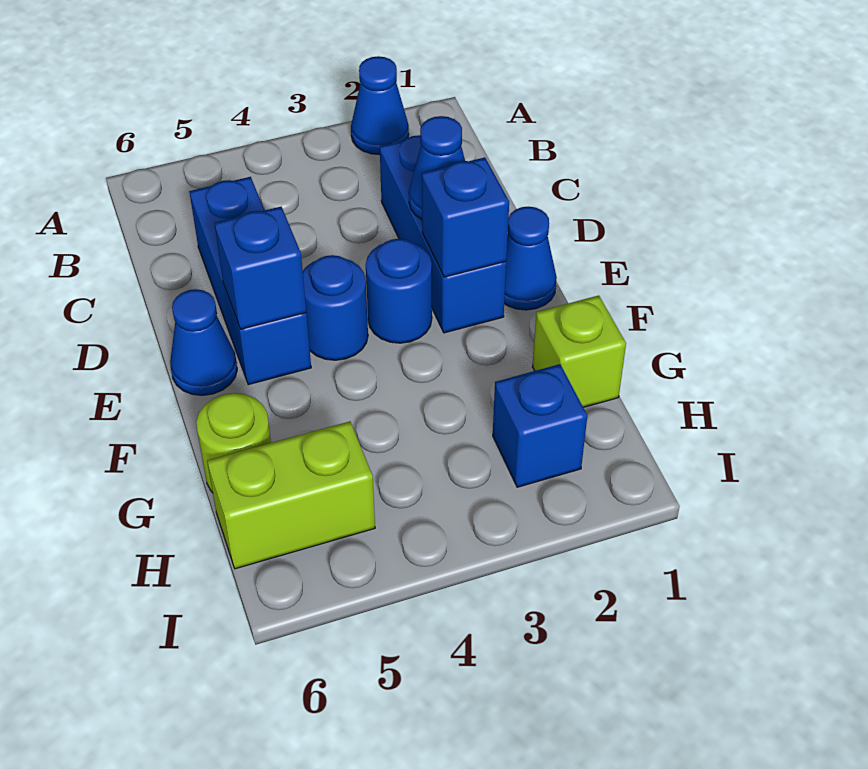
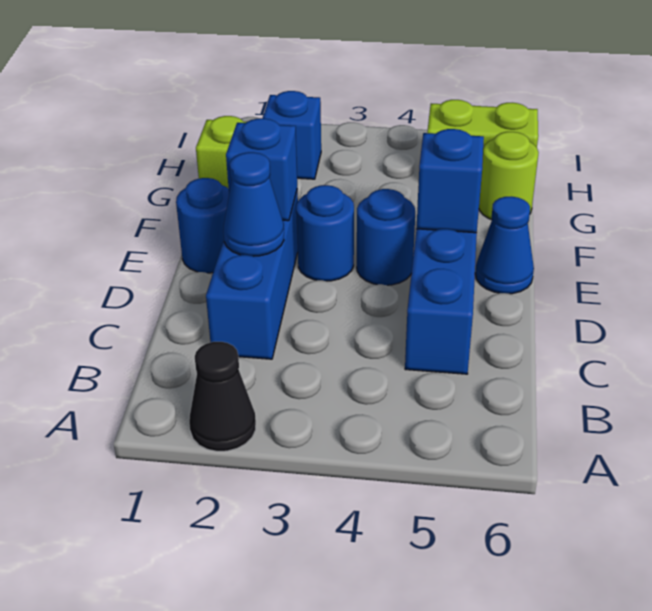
blue cone A2 level 1 -> black cone A2 level 1
blue cone E1 level 1 -> blue round brick E1 level 1

